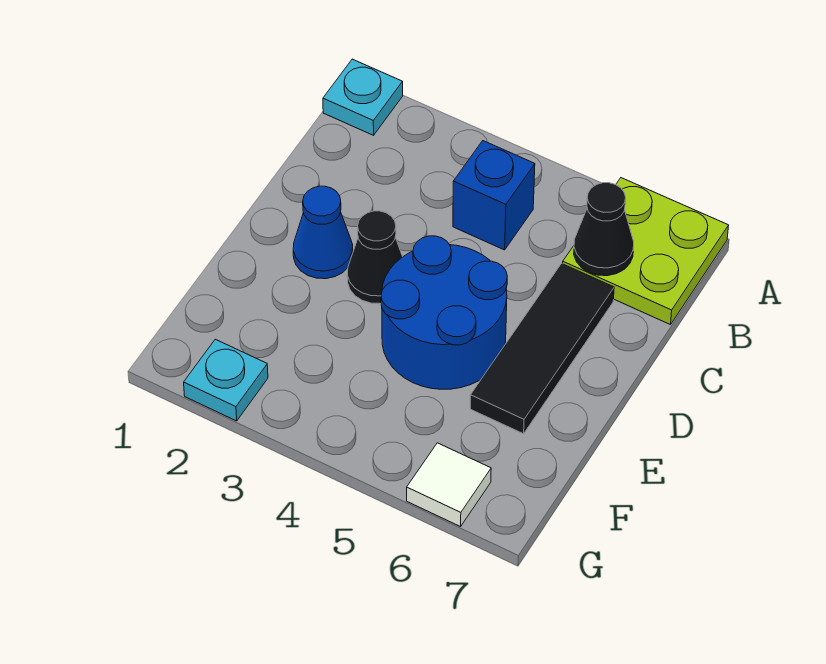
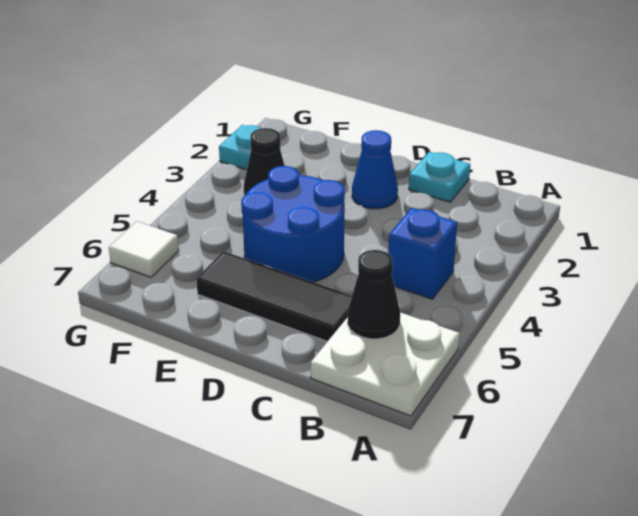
cyan plate A1 level 1 -> cyan plate C1 level 1
lime plate A6:B7 level 1 -> white plate A6:B7 level 1
black cone D3 level 1 -> black cone F3 level 1

